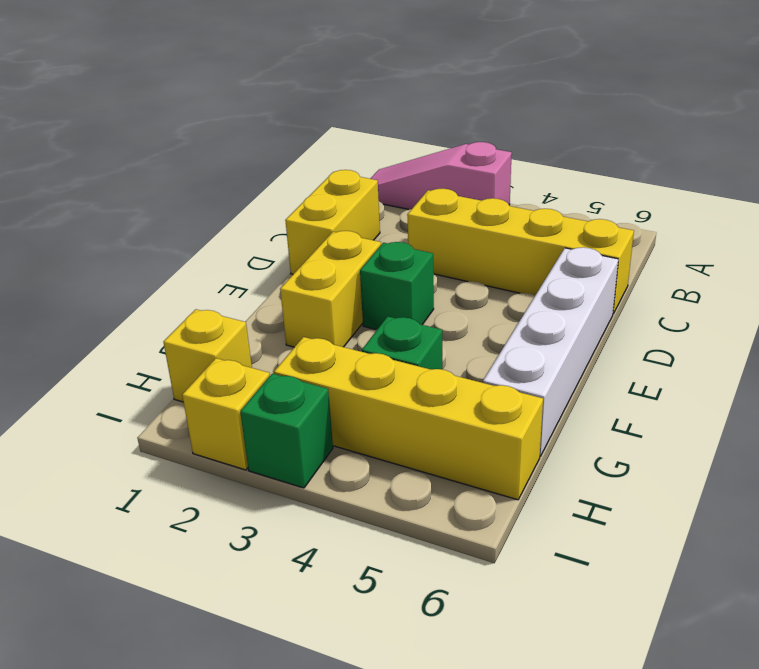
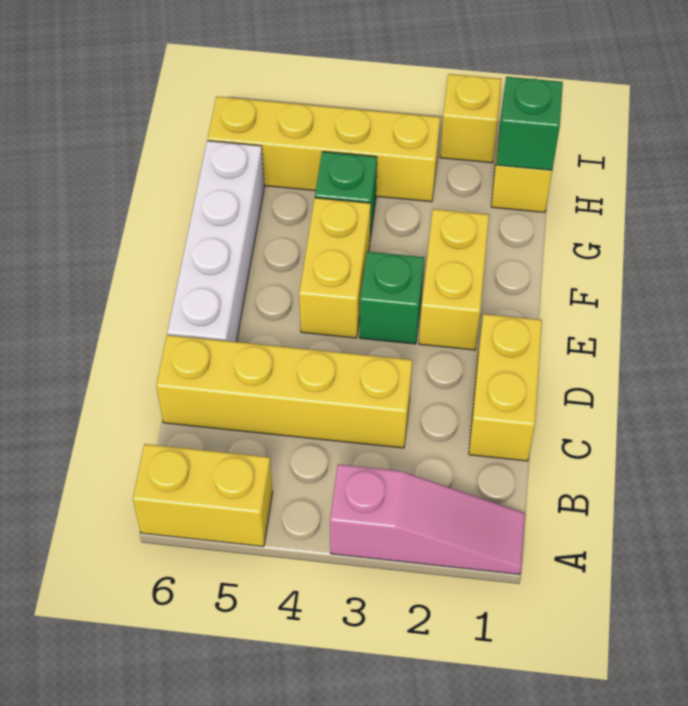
none -> yellow brick A5:A6 level 1
none -> yellow brick E4:F4 level 1
green brick I3 level 1 -> green brick H1 level 2

